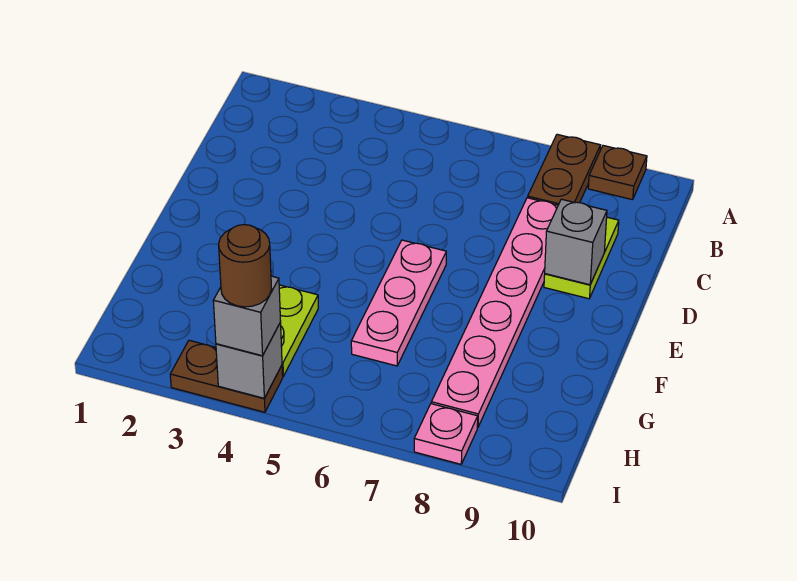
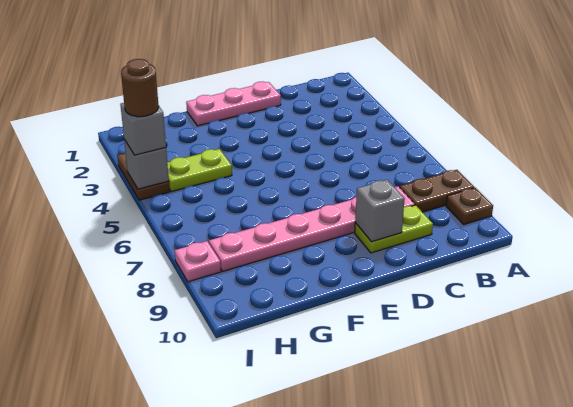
pink plate E6:G6 level 1 -> pink plate D1:F1 level 1

